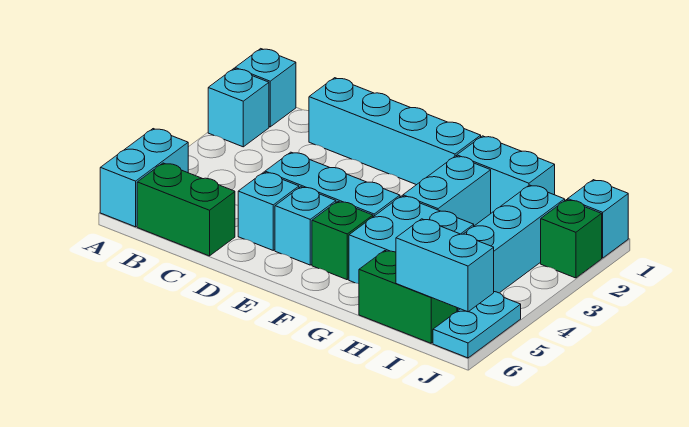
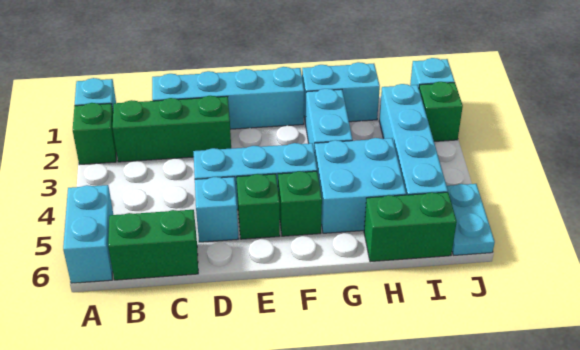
cyan brick A2 level 1 -> green brick A2 level 1
none -> green brick B2:D2 level 1
cyan brick E5 level 1 -> green brick E5 level 1
cyan brick I6:J6 level 2 -> none

